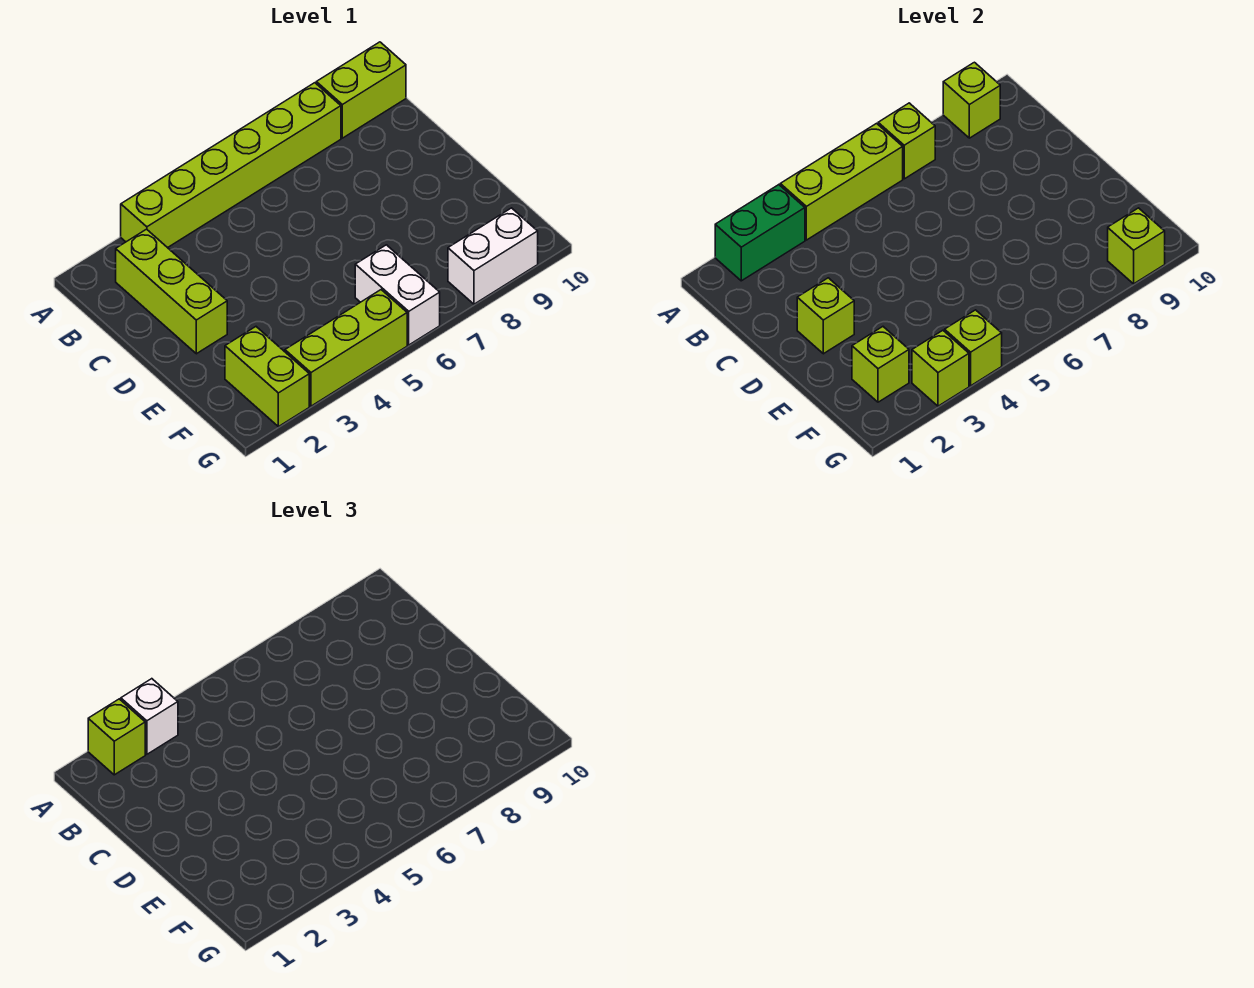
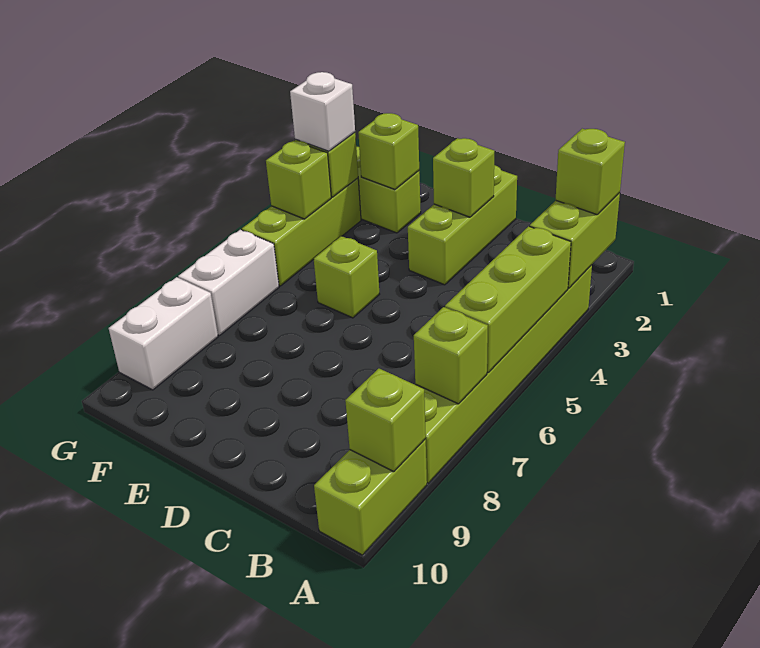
green brick A2:A3 level 2 -> lime brick A2:A3 level 2
white brick A3 level 3 -> white brick G3 level 3
lime brick B2:D2 level 1 -> lime brick D1:D3 level 1
white brick F6:G6 level 1 -> white brick G6:G7 level 1
lime brick G9 level 2 -> lime brick E5 level 1

